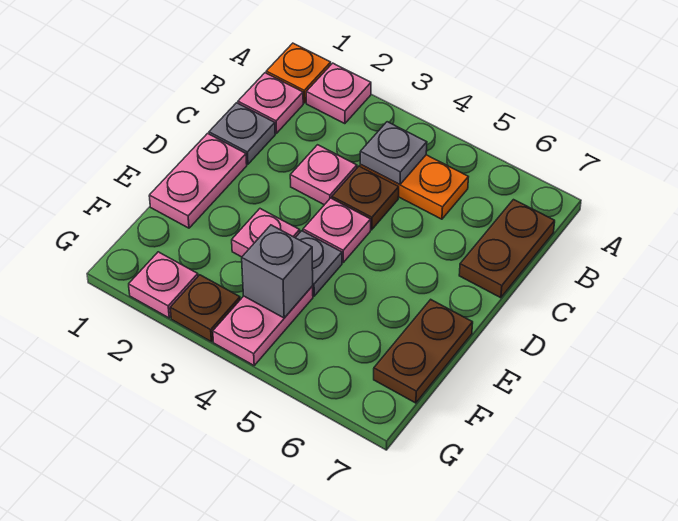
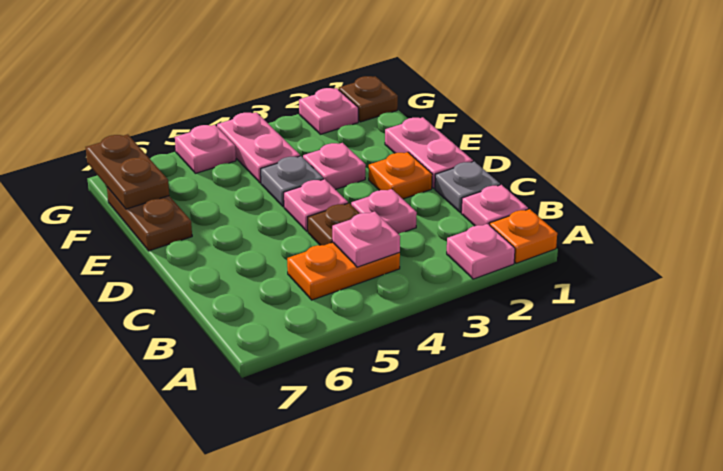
grey plate B4 level 2 -> pink plate B4 level 2
brown plate B7:C7 level 1 -> brown plate F7:G7 level 2
none -> orange plate D2 level 1
grey brick F4 level 2 -> none
brown plate G3 level 1 -> brown plate G1 level 1
none -> pink plate G5 level 1

